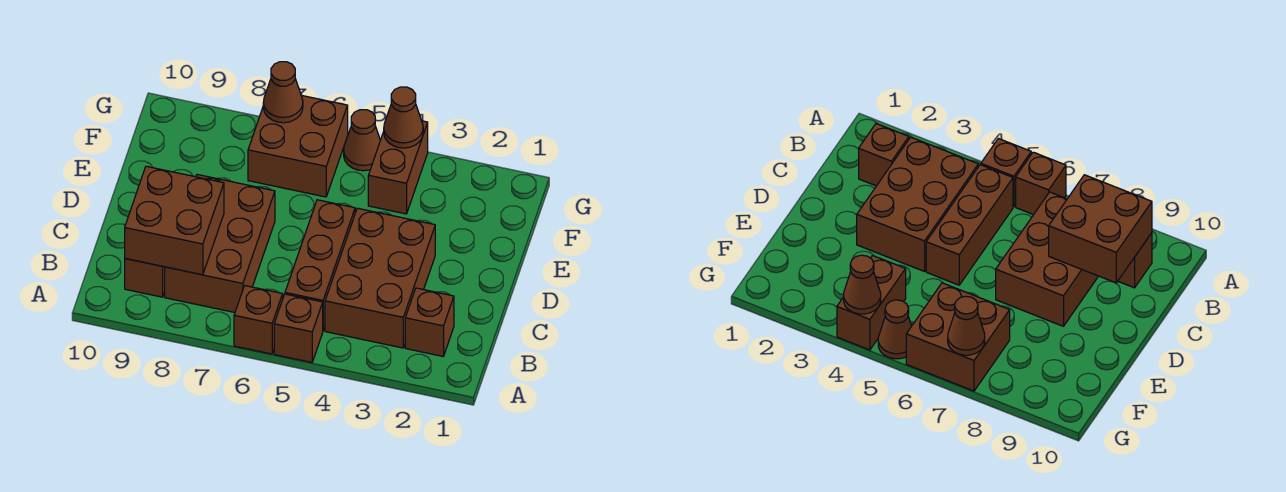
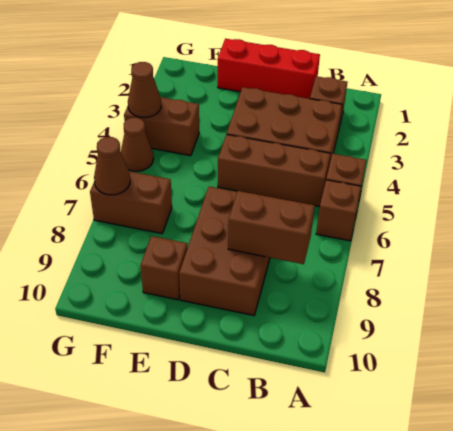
brown brick B7:D8 level 1 -> brown brick C7:D9 level 1
brown brick B8:C9 level 2 -> brown brick B8:C8 level 2
brown brick B9 level 1 -> brown brick E9 level 1
none -> red brick C1:E1 level 1
brown brick F6:G7 level 1 -> brown brick F7:G7 level 1

